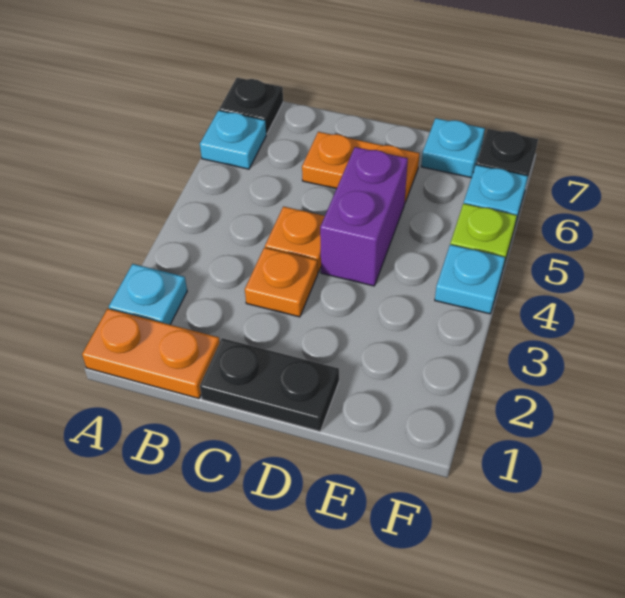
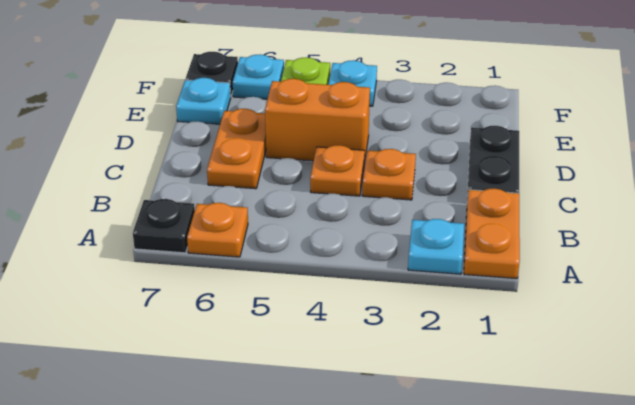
cyan plate A6 level 1 -> orange plate A6 level 1
purple brick D4:D5 level 1 -> orange brick D4:D5 level 1

